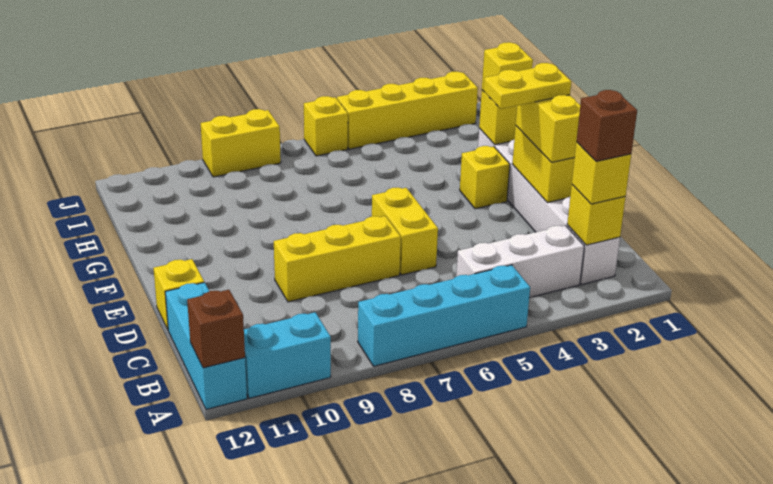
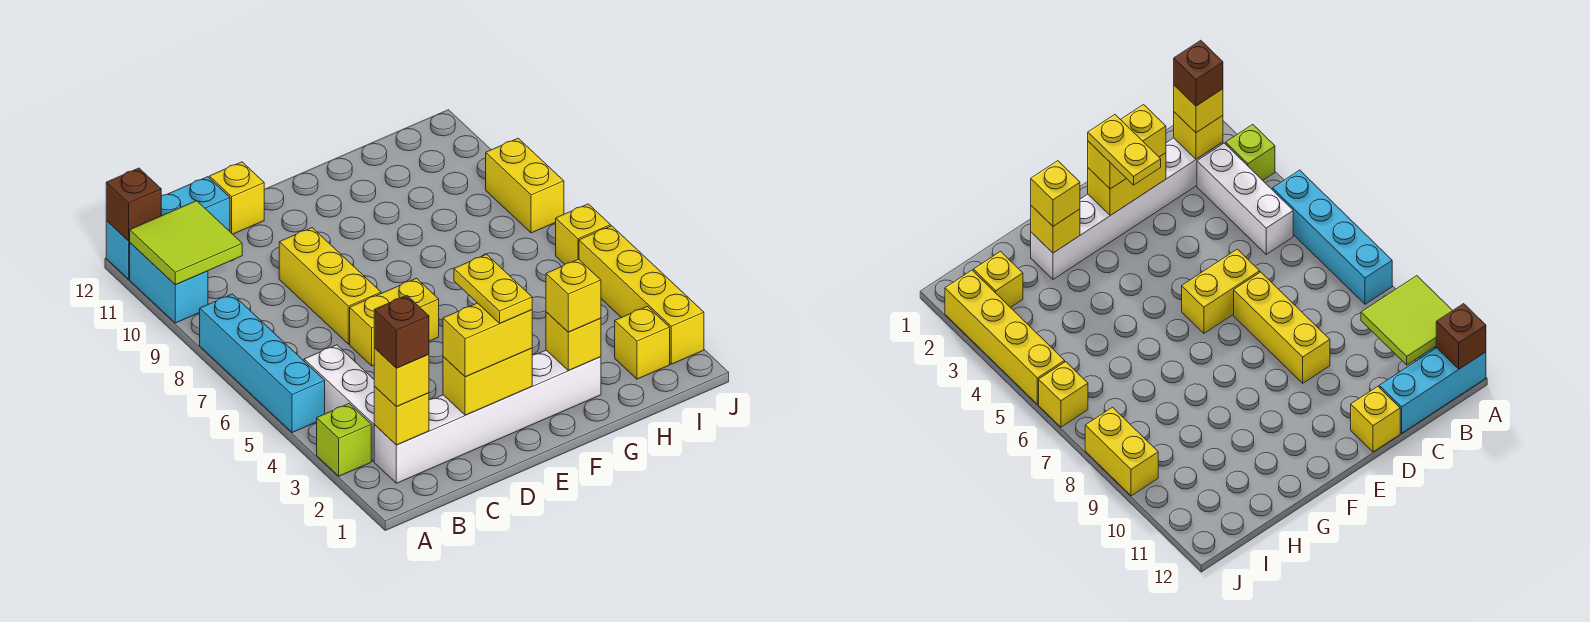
none -> lime brick A3 level 1
none -> lime tile A10:B11 level 2
yellow brick F3 level 1 -> yellow brick I2 level 1

